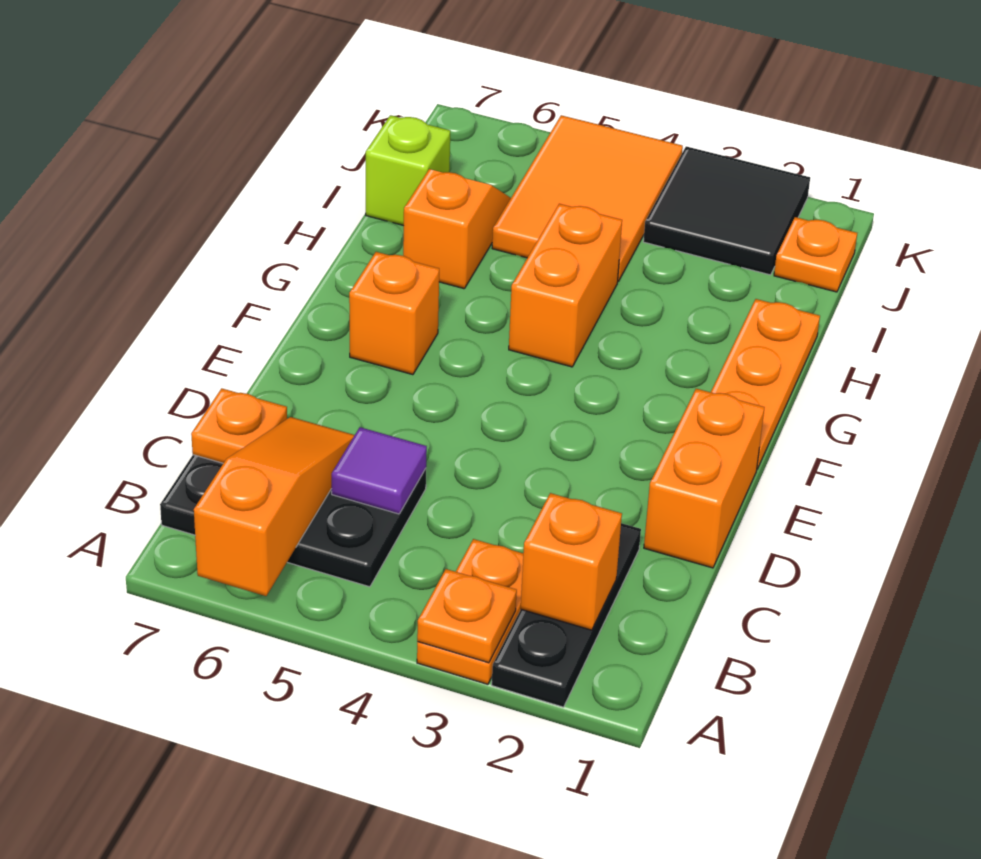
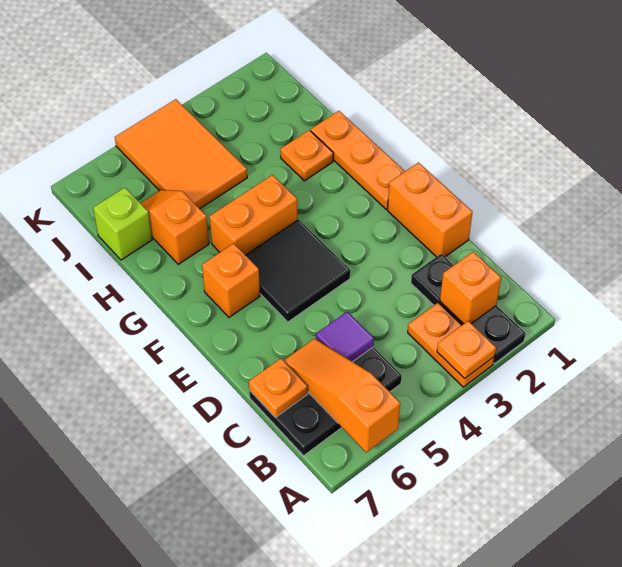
orange brick G4:H4 level 1 -> orange brick G4:G5 level 1
orange plate J1 level 1 -> orange plate H2 level 1
black tile J2:K3 level 1 -> black tile E4:F5 level 1

